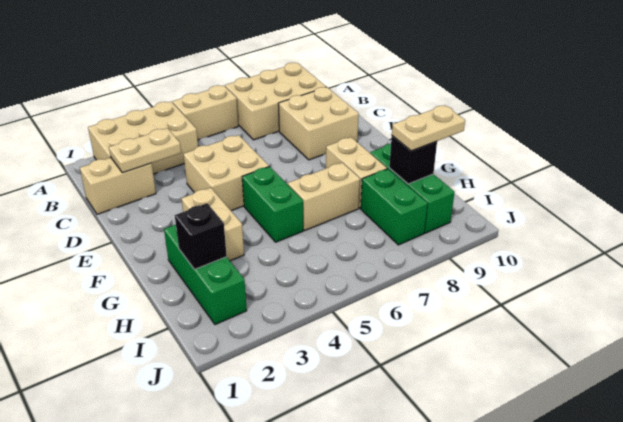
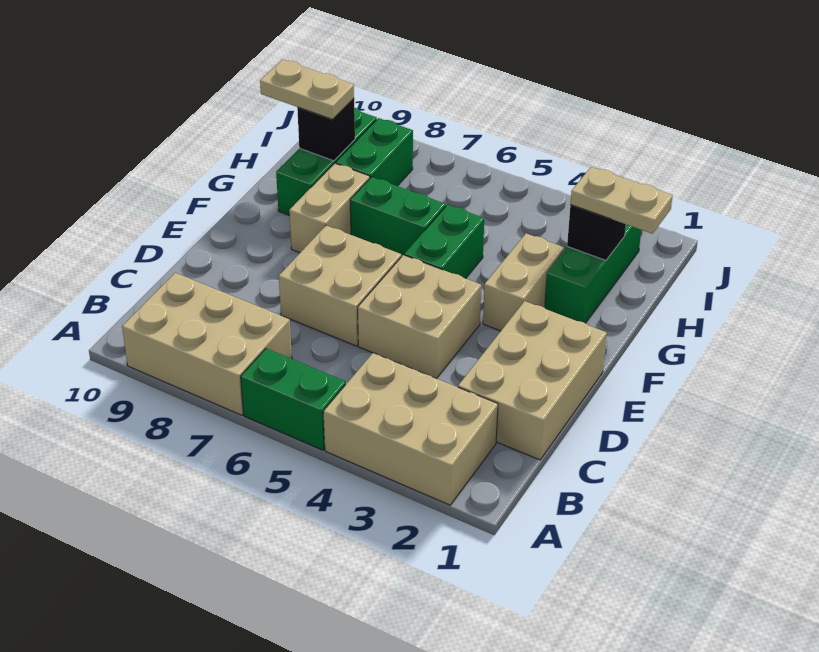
tan brick A5:A6 level 1 -> green brick A5:A6 level 1
tan brick C1:C2 level 1 -> tan brick C1:E2 level 1
tan plate C2:C3 level 2 -> tan plate H1:H2 level 3
tan brick C8:D9 level 1 -> tan brick D6:E7 level 1
tan brick G6:G7 level 1 -> green brick G6:G7 level 1

